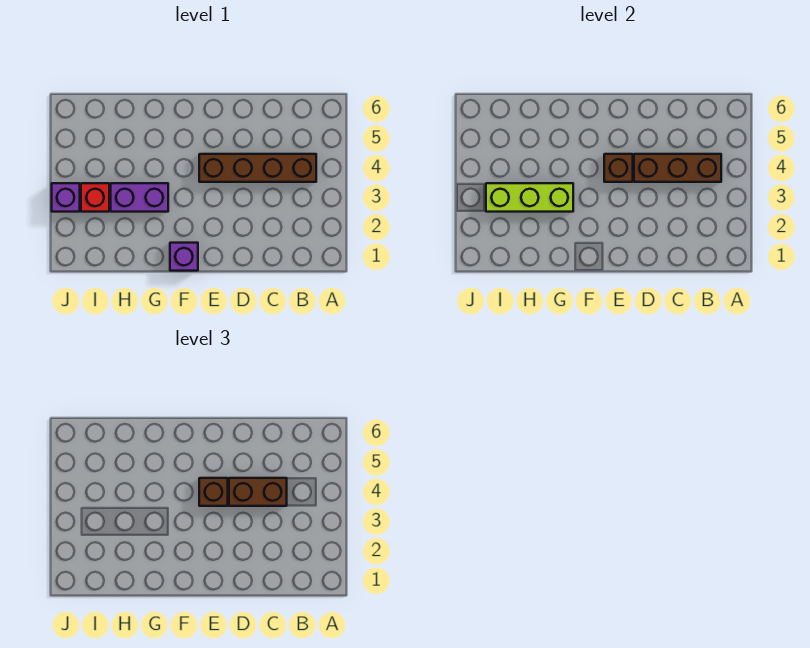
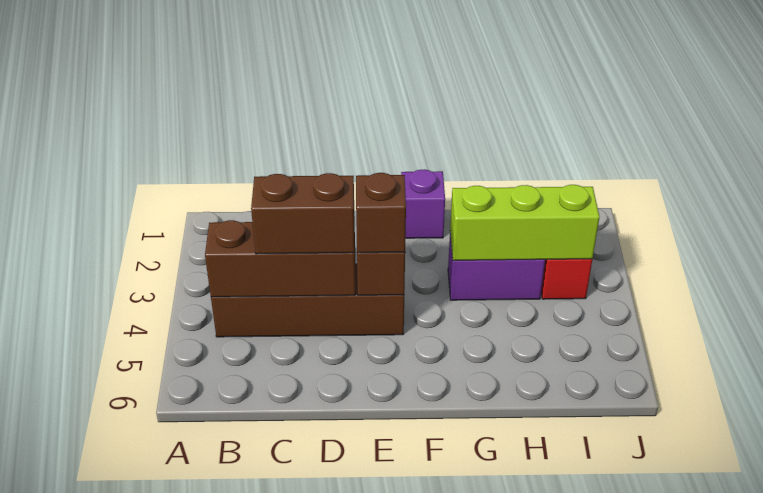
purple brick J3 level 1 -> none

